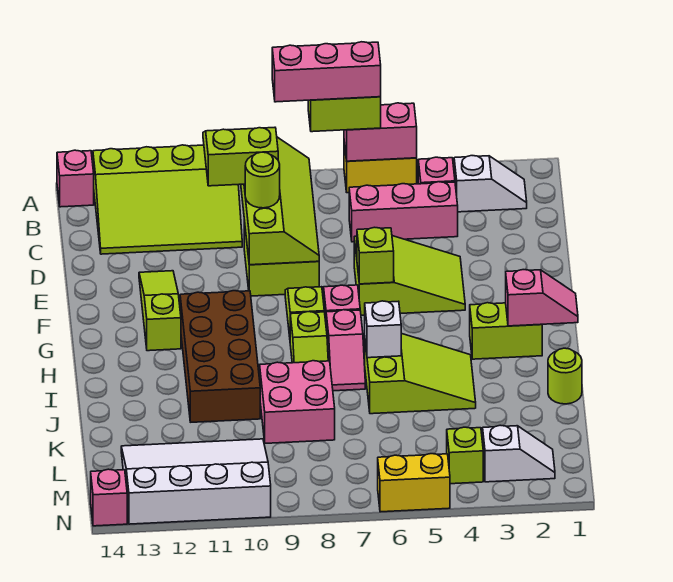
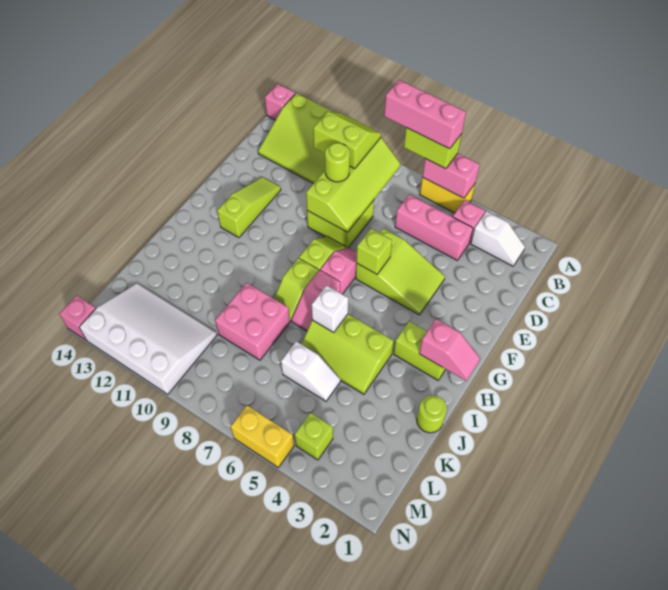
brown brick G10:J11 level 1 -> none
lime slope I4:J6 level 1 top 6 -> lime slope I4:J6 level 1 top I
white slope M2:M3 level 1 top 3 -> white slope K5:K6 level 1 top 6

